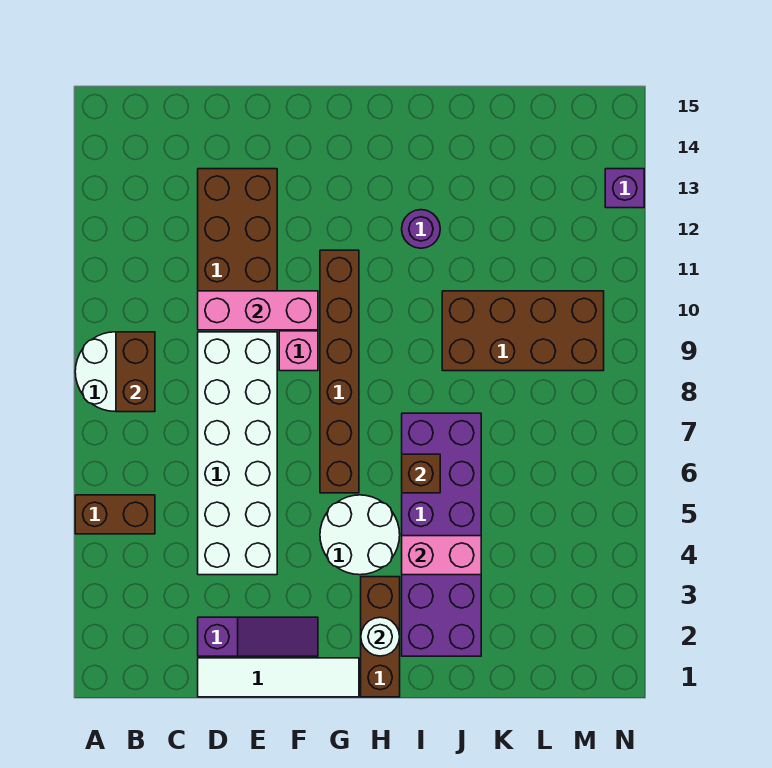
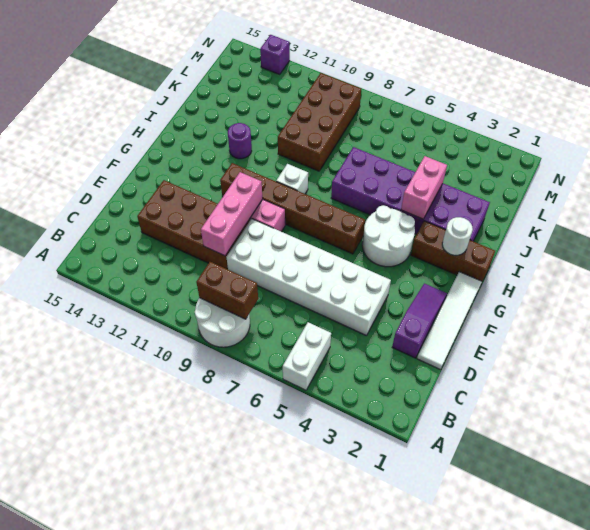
brown brick A5:B5 level 1 -> white brick A5:B5 level 1
none -> white brick H9 level 1
brown brick I6 level 2 -> none

